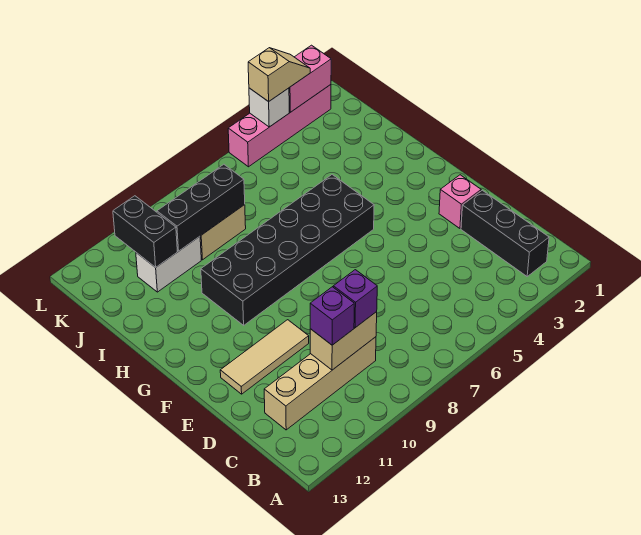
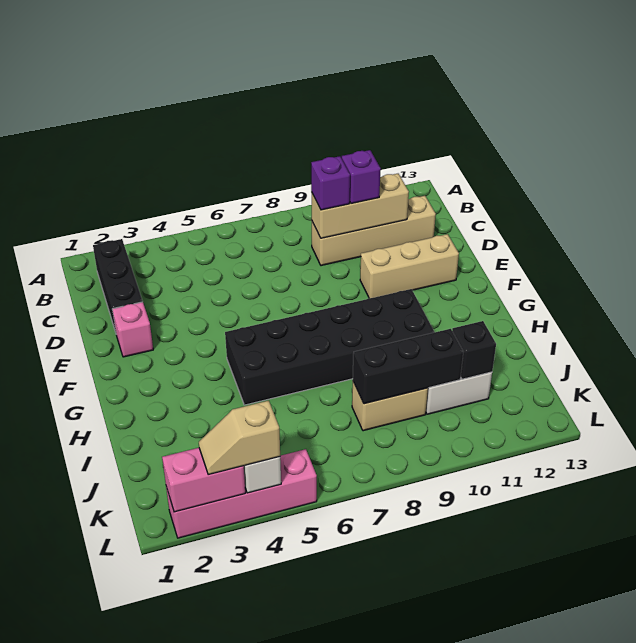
tan brick C9:C10 level 2 -> tan brick C9:C11 level 2
tan tile E10:E12 level 1 -> tan brick E10:E12 level 1
black brick J11:K11 level 2 -> black brick J11 level 2

